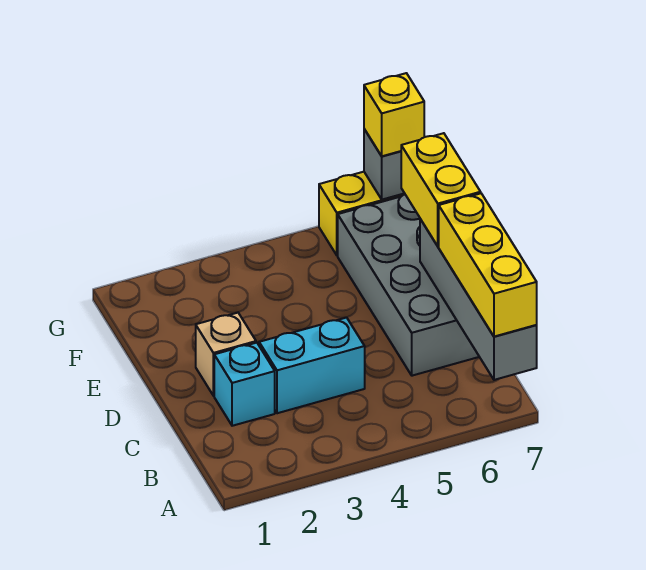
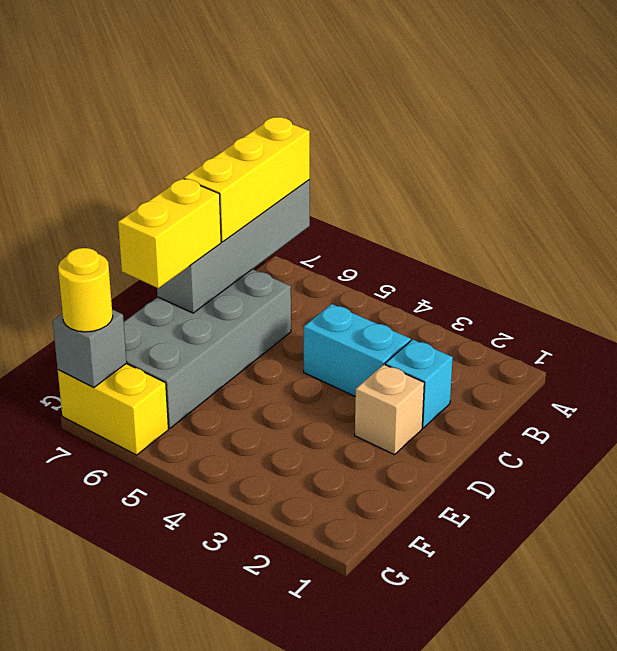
yellow brick G7 level 3 -> yellow round brick G7 level 3

